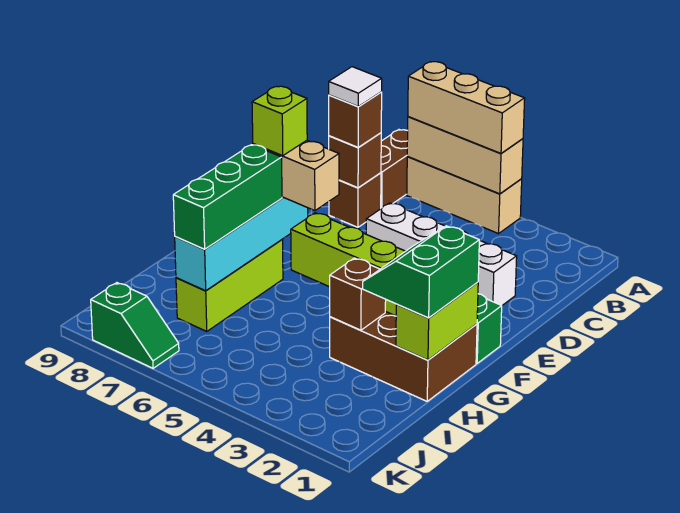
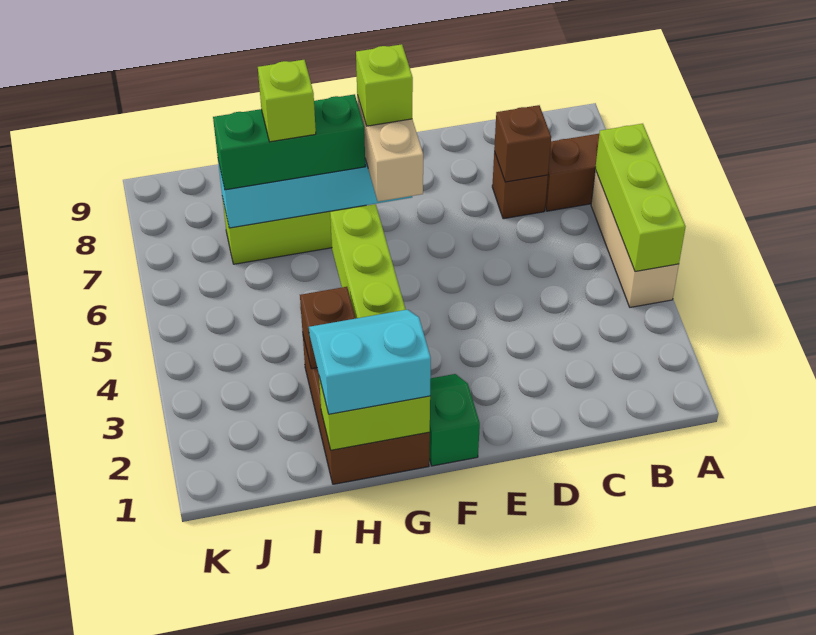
tan brick A4:A6 level 2 -> lime brick A4:A6 level 2
tan brick A4:A6 level 3 -> none
brown brick C7 level 3 -> none
white tile C7 level 4 -> none
white brick D2:D5 level 1 -> none
green slope G1:H2 level 3 top 1 -> cyan slope G1:H2 level 3 top 1
none -> lime brick H7 level 4
green slope K7:K8 level 1 top 8 -> none

